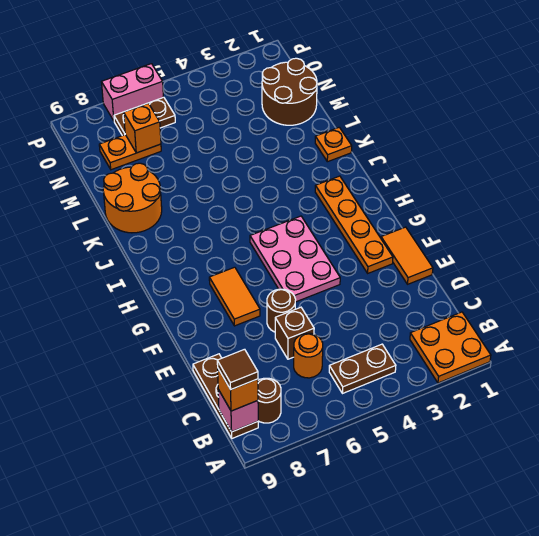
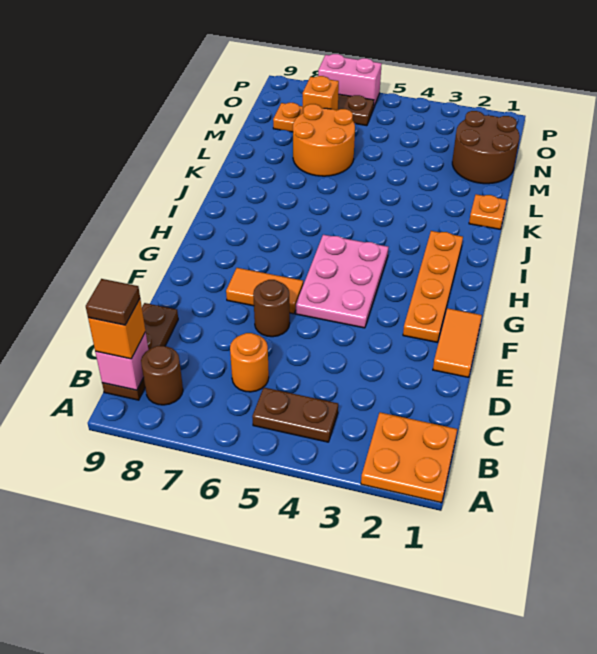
brown brick D6 level 1 -> none
orange tile F7:G7 level 1 -> orange tile F6:F7 level 1
orange round brick K8:L9 level 1 -> orange round brick L6:M7 level 1

